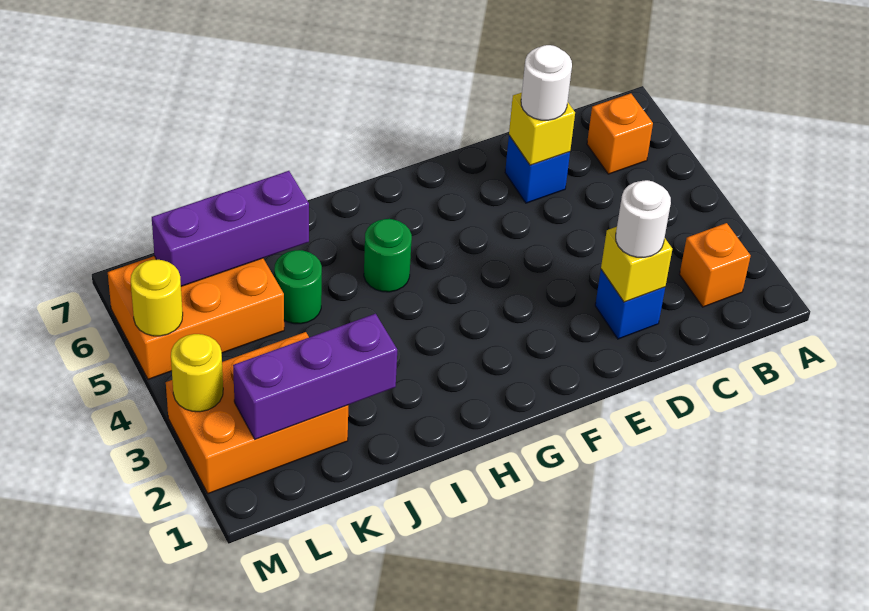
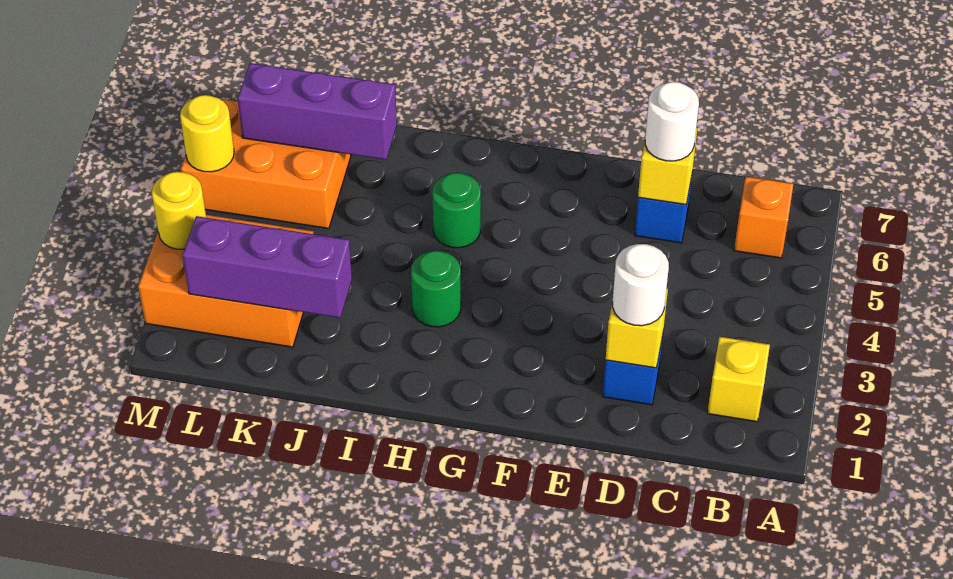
orange brick B2 level 1 -> yellow brick B2 level 1
green round brick J5 level 1 -> green round brick H3 level 1

